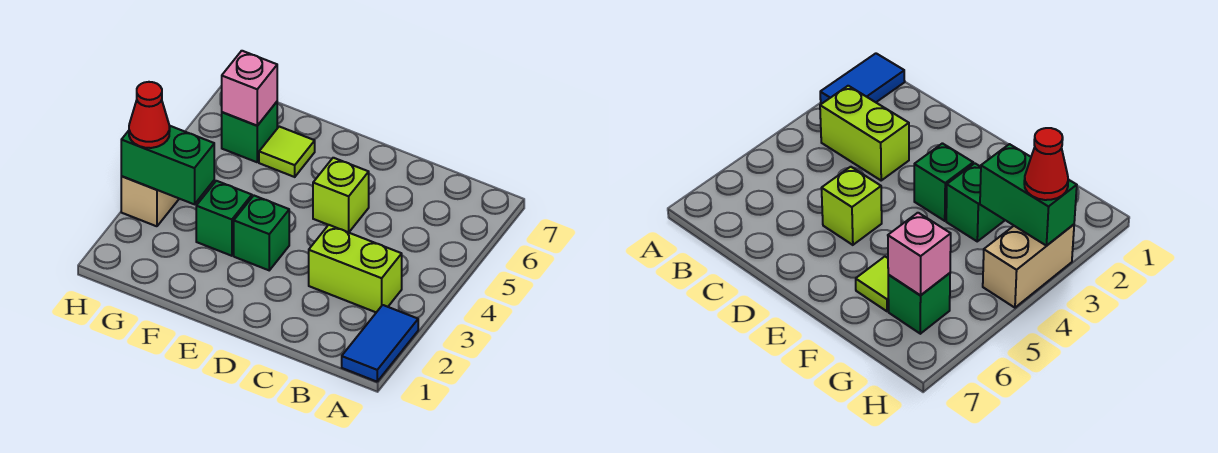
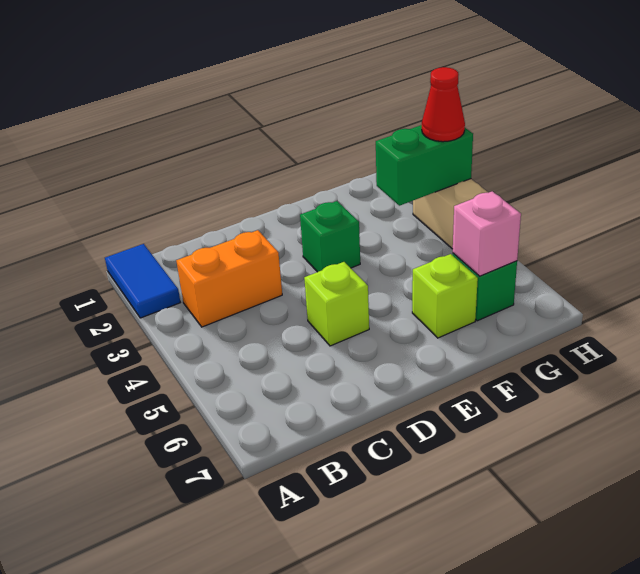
lime brick B3:C3 level 1 -> orange brick B3:C3 level 1
green brick F3 level 1 -> none
lime tile F6 level 1 -> lime brick F6 level 1

